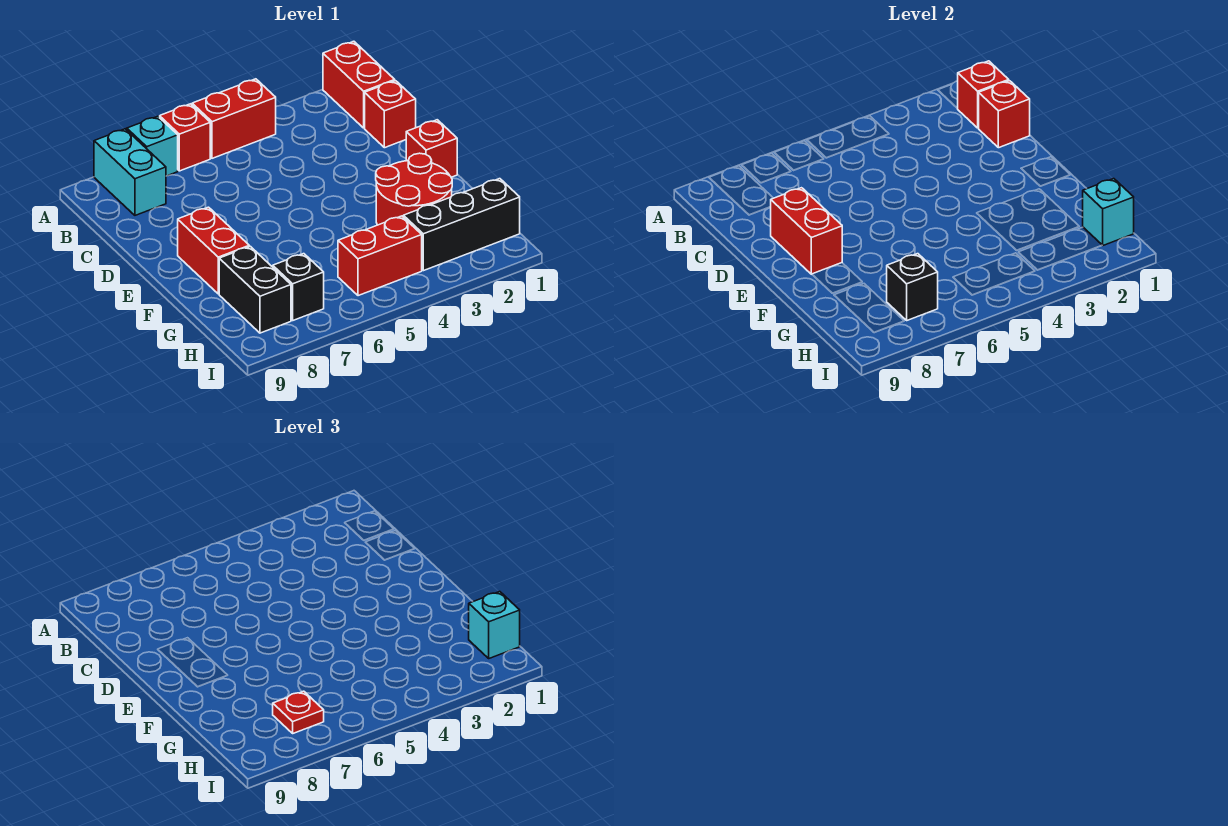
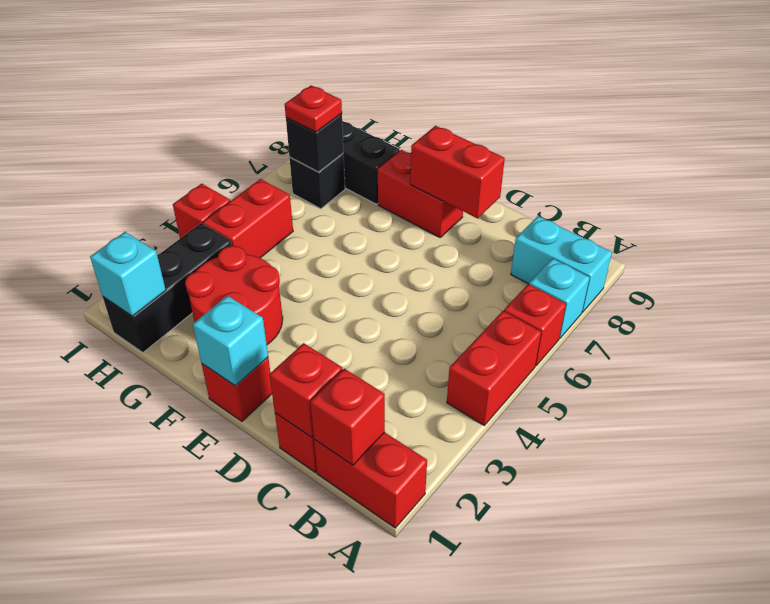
cyan brick H1 level 3 -> cyan brick E1 level 2
none -> red brick I4 level 1

